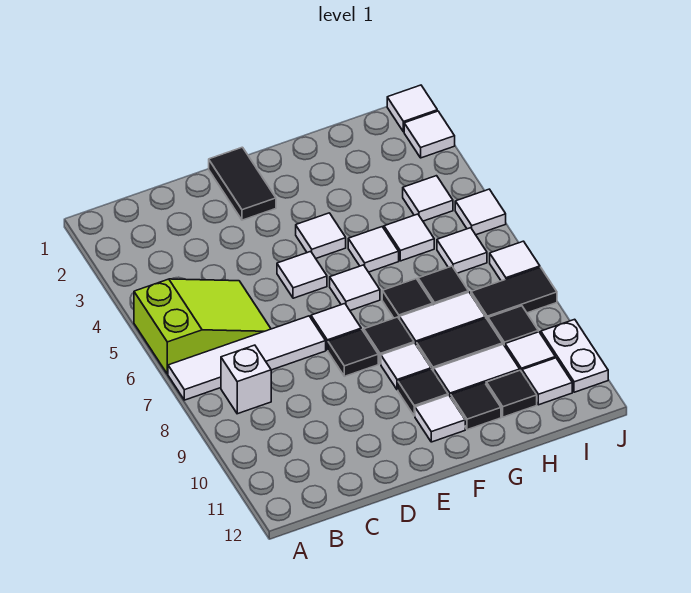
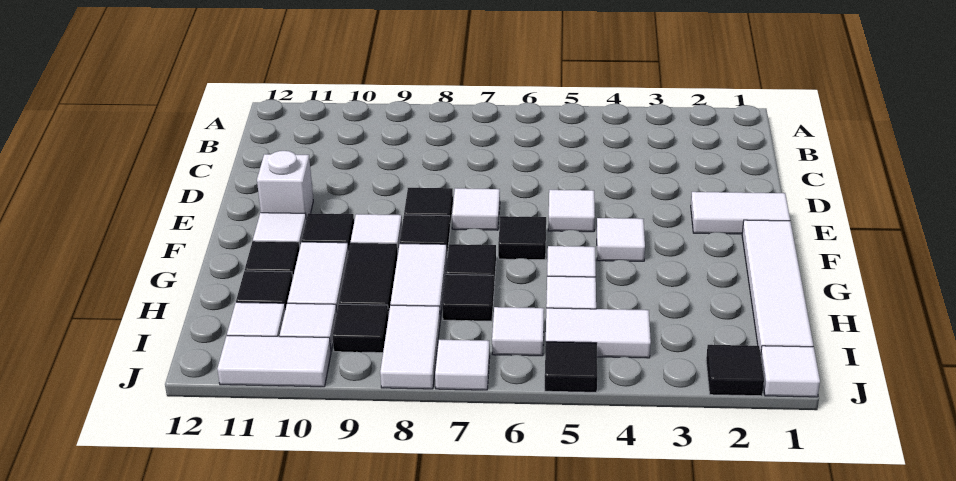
lime slope A5:C6 level 1 top A -> none
white tile A7:D7 level 1 -> white tile F1:I1 level 1
white brick B8 level 1 -> white brick E11 level 1
black tile E1:E2 level 1 -> white tile E1:E2 level 1
white tile F6 level 1 -> black tile F6 level 1
white tile I4 level 1 -> white tile I4:I5 level 1
black tile I8:J8 level 1 -> white tile I8:J8 level 1
white tile J2 level 1 -> black tile J2 level 1
white tile J5 level 1 -> black tile J5 level 1
white plate J10:J11 level 1 -> white tile J10:J11 level 1

